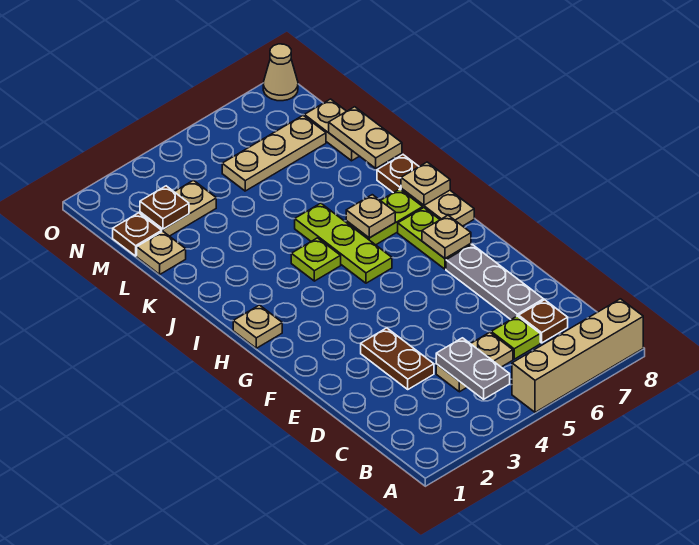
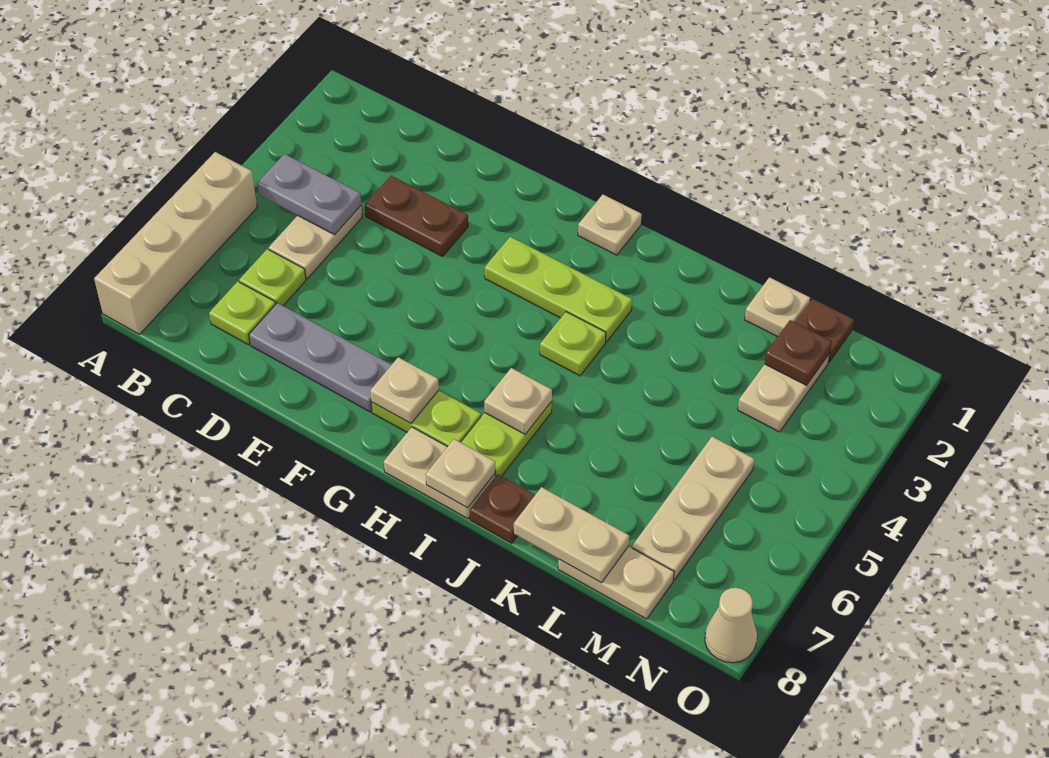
brown plate C7 level 1 -> lime plate C7 level 1
lime plate H5:J5 level 1 -> lime plate G3:I3 level 1

